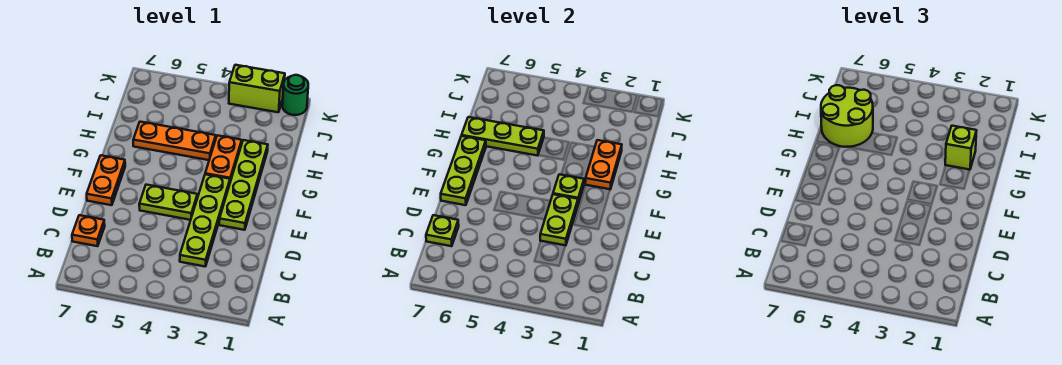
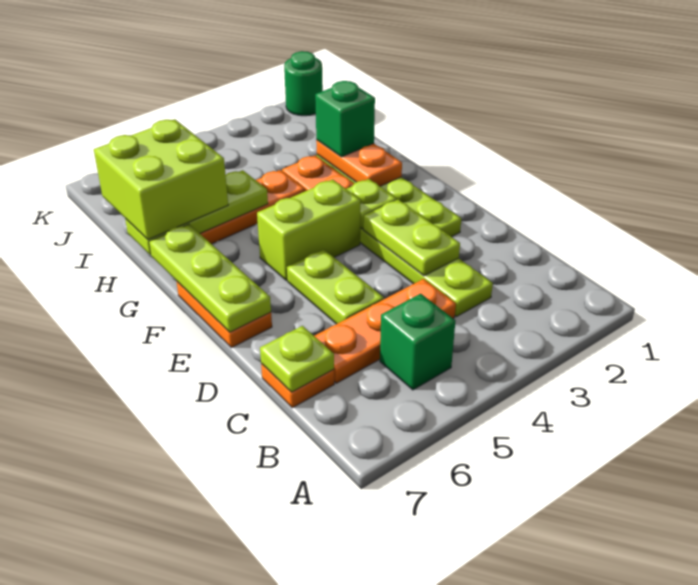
none -> green brick B5 level 1
none -> orange plate C4:C6 level 1
lime plate E4:E5 level 1 -> lime plate D5:E5 level 1
lime brick H2 level 3 -> green brick H2 level 3
lime round brick H6:I7 level 3 -> lime brick H6:I7 level 3
lime brick K2:K3 level 1 -> lime brick F4:F5 level 1

